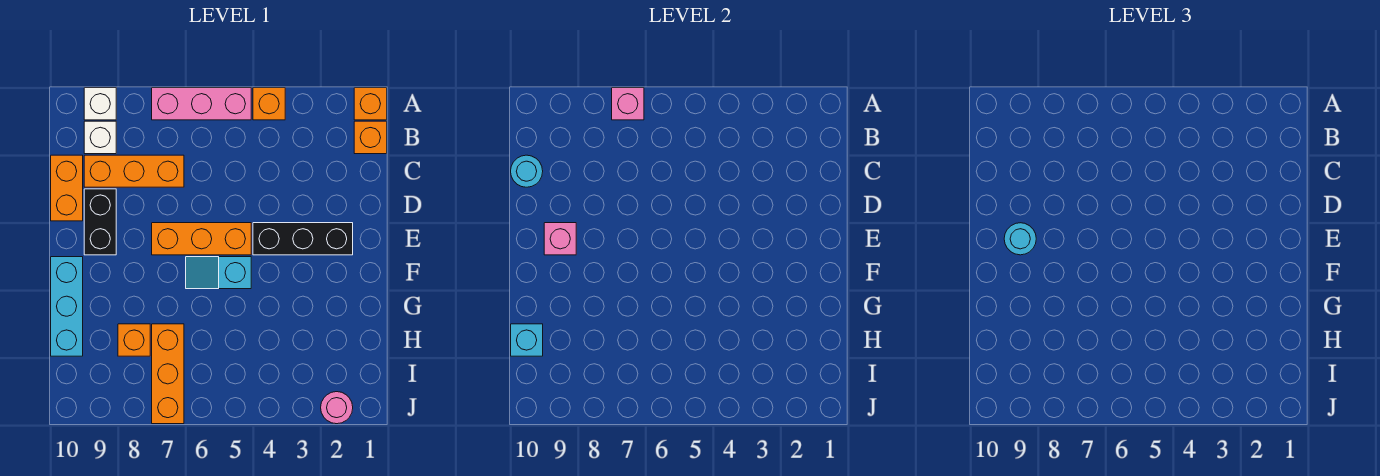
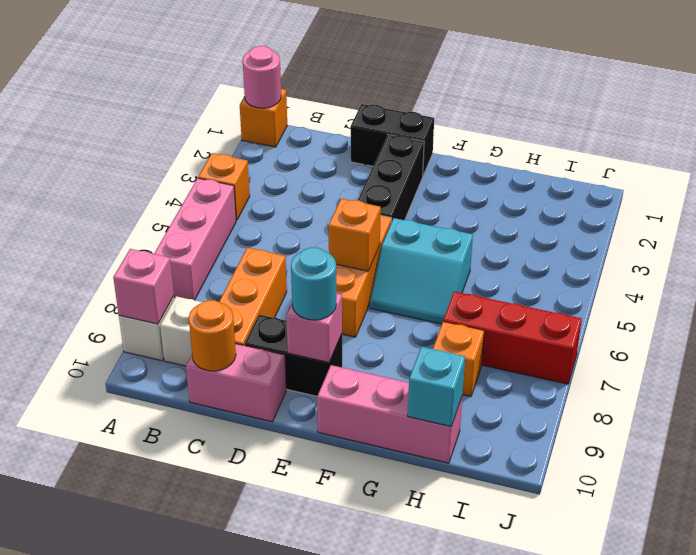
pink brick A7 level 2 -> pink brick A9 level 2
orange brick B1 level 1 -> orange brick E6 level 2
orange brick C10:D10 level 1 -> pink brick C10:D10 level 1
cyan round brick C10 level 2 -> orange round brick C10 level 2
none -> black brick D1:E1 level 1
cyan slope F5:F6 level 1 top 5 -> cyan slope F5:G6 level 1 top 5
cyan brick F10:H10 level 1 -> pink brick F10:H10 level 1
orange brick H7:J7 level 1 -> red brick H7:J7 level 1
pink round brick J2 level 1 -> pink round brick A1 level 2

